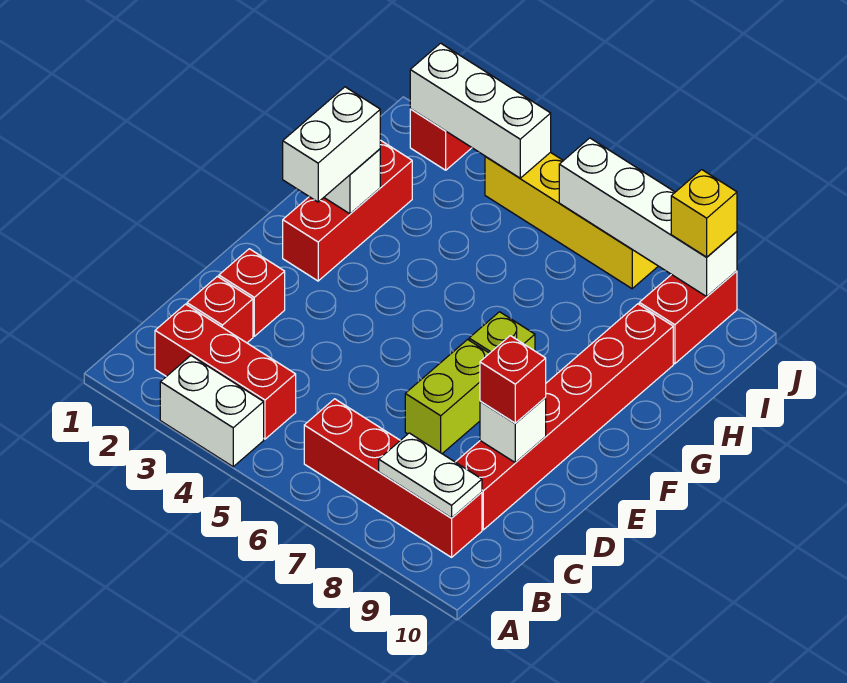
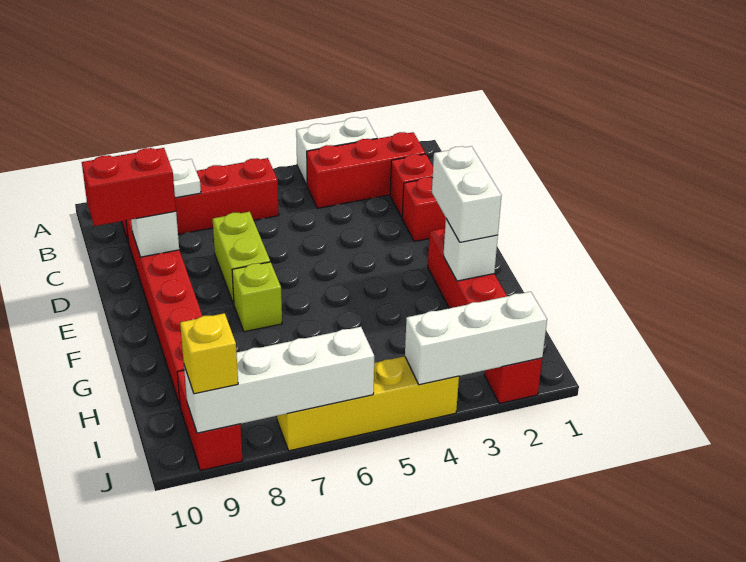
red brick D9 level 3 -> red brick D9:D10 level 3

